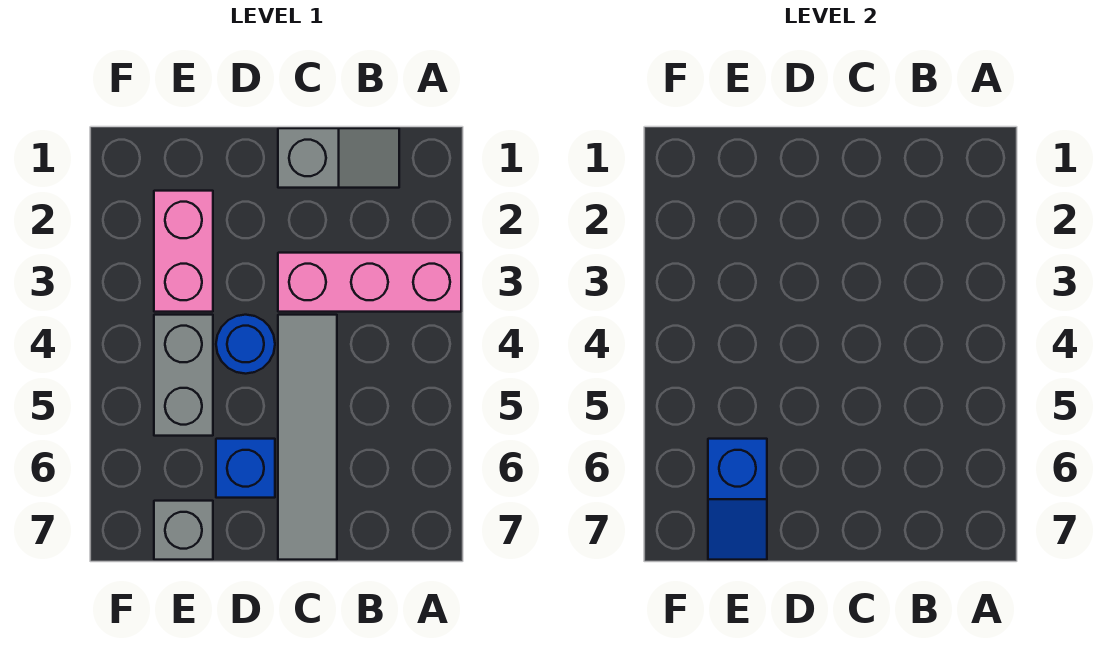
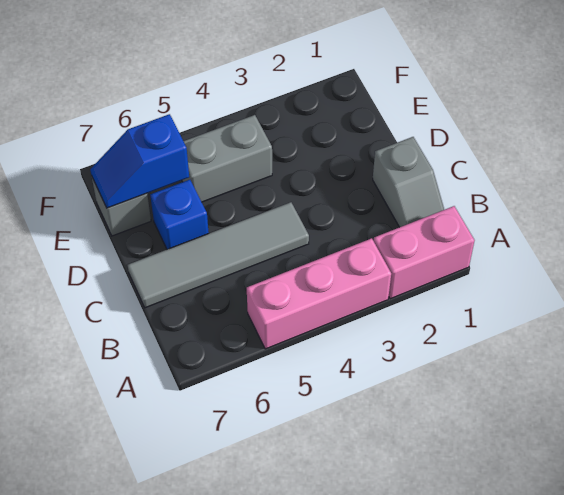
pink brick A3:C3 level 1 -> pink brick A3:A5 level 1
blue round brick D4 level 1 -> none
pink brick E2:E3 level 1 -> pink brick A1:A2 level 1

